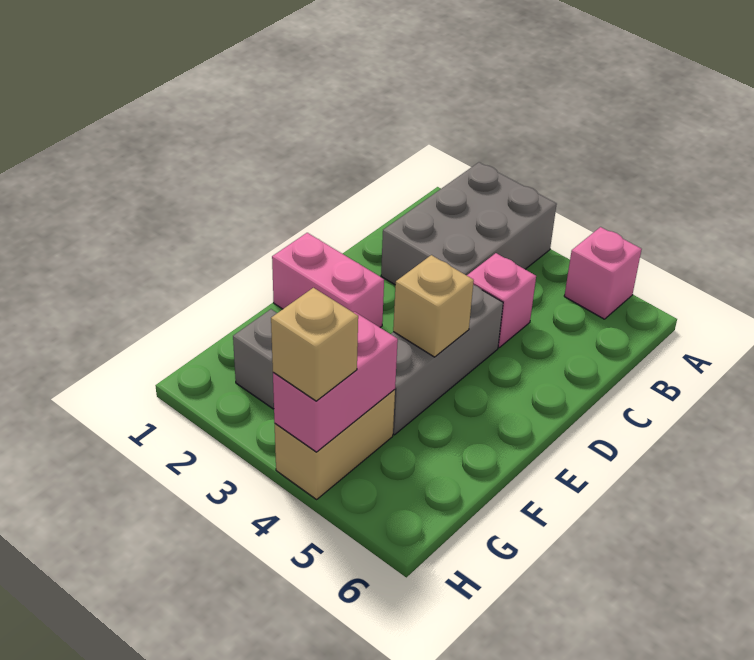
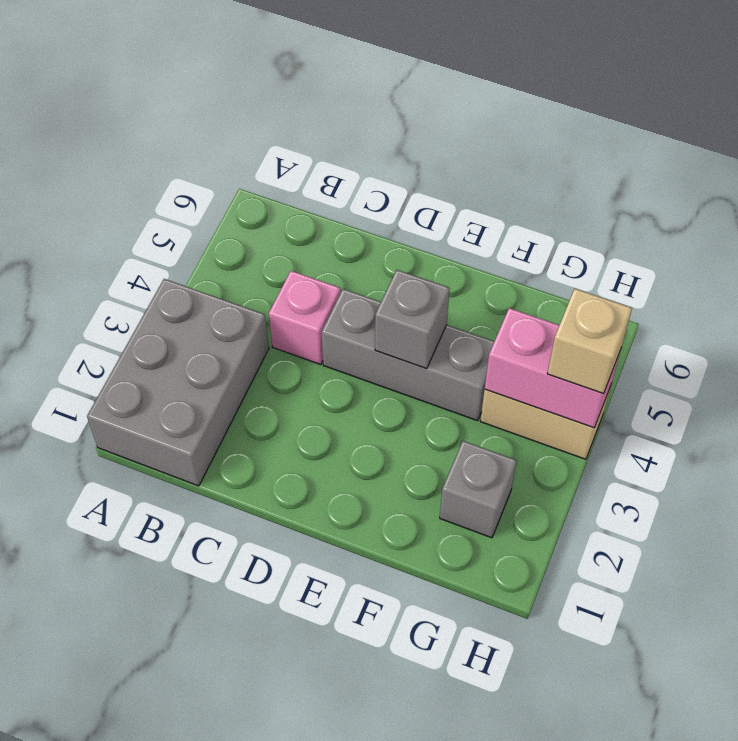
grey brick A2:C3 level 1 -> grey brick A1:B3 level 1
pink brick A5 level 1 -> none
pink brick E1:E2 level 1 -> none
tan brick E4 level 2 -> grey brick E4 level 2

